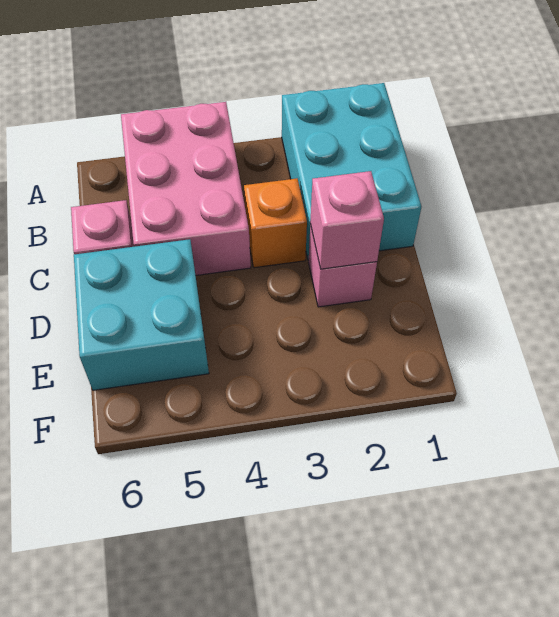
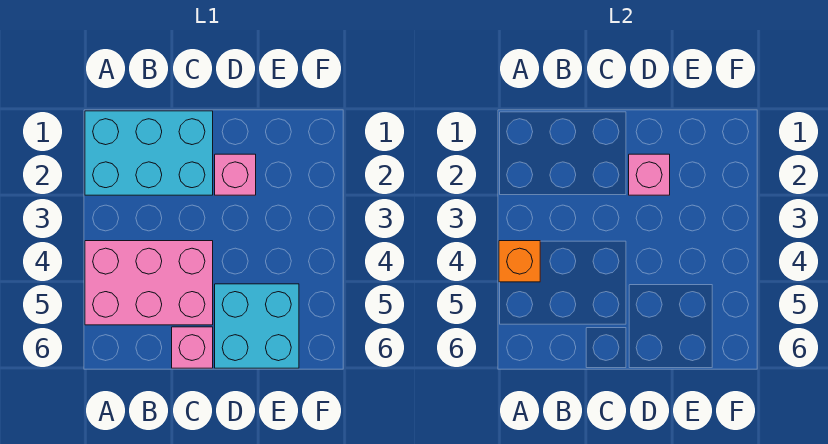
orange brick C3 level 1 -> orange brick A4 level 2

